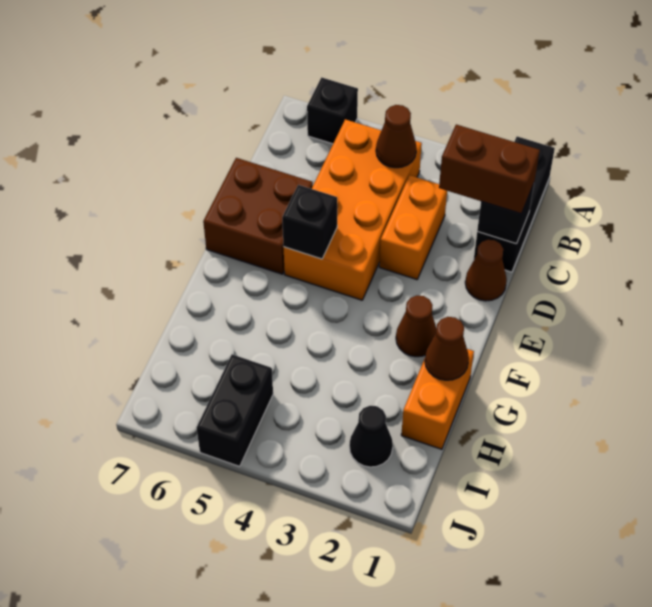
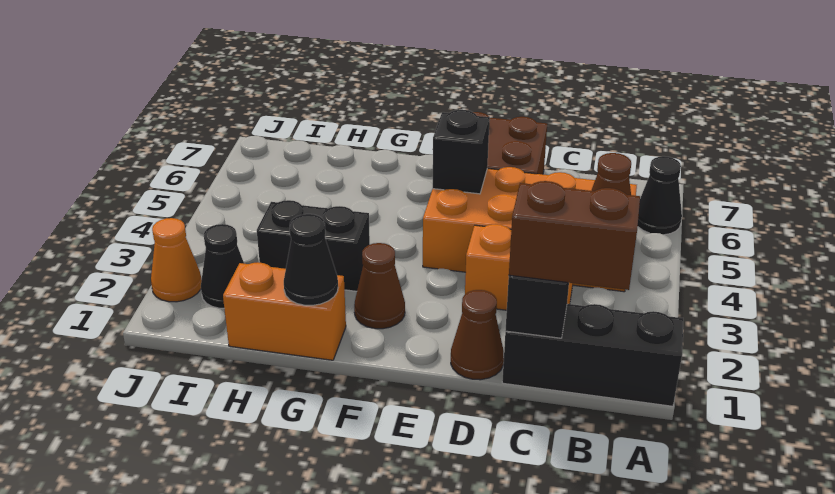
black brick A6 level 1 -> black cone A6 level 1
brown brick C1:C2 level 3 -> brown brick B1:C1 level 3
brown cone G1 level 2 -> black cone G1 level 2
black brick I5:J5 level 1 -> black brick G3:H3 level 1
none -> orange cone J2 level 1

